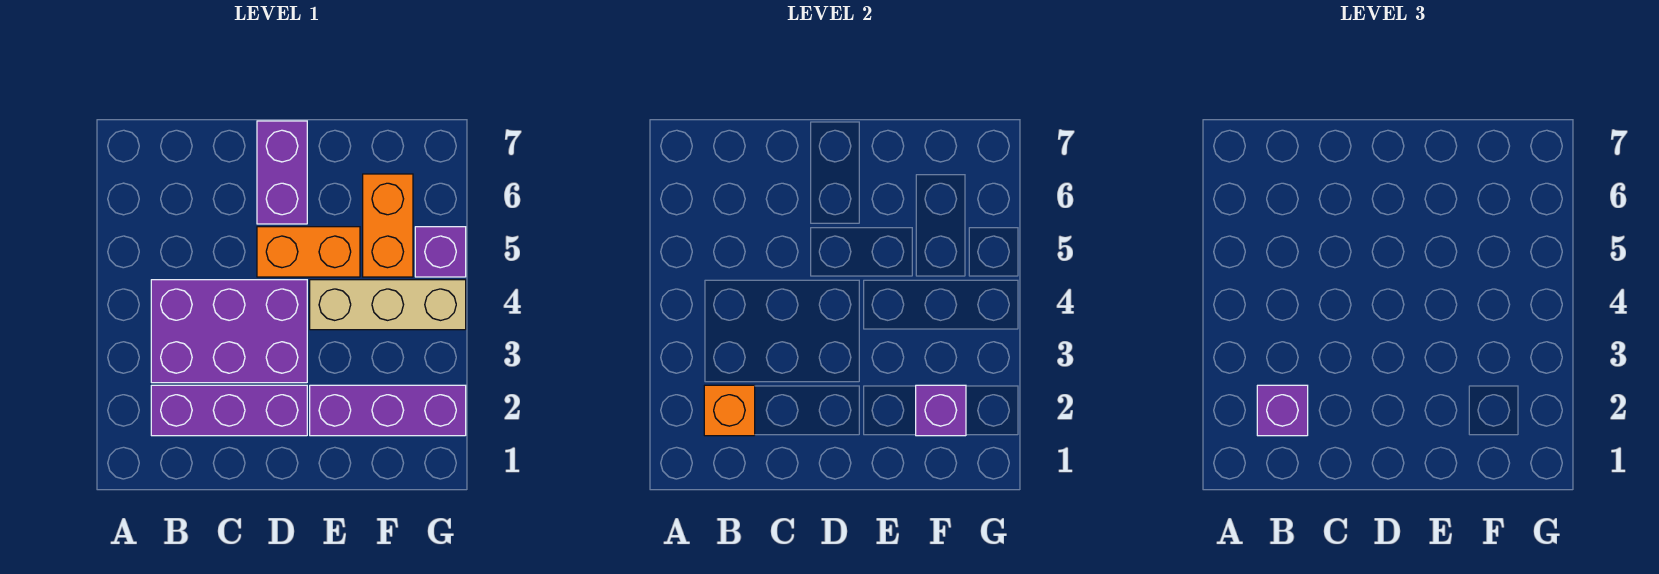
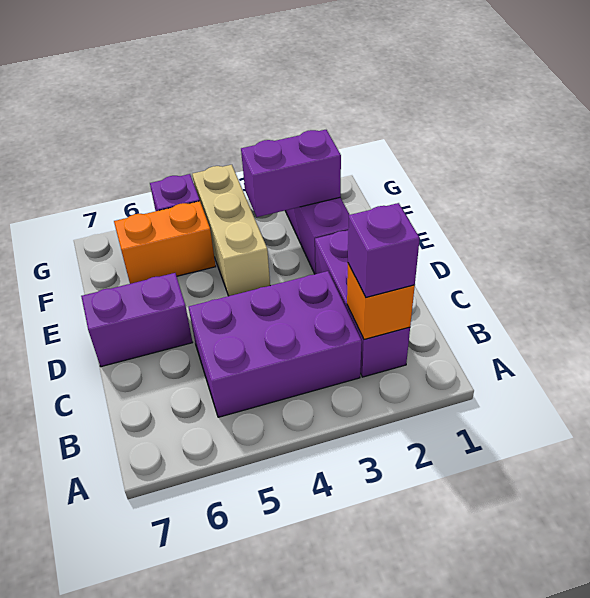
purple brick B3:D4 level 1 -> purple brick B3:C5 level 1
orange brick D5:E5 level 1 -> none
purple brick F2 level 2 -> purple brick F2:F3 level 2

